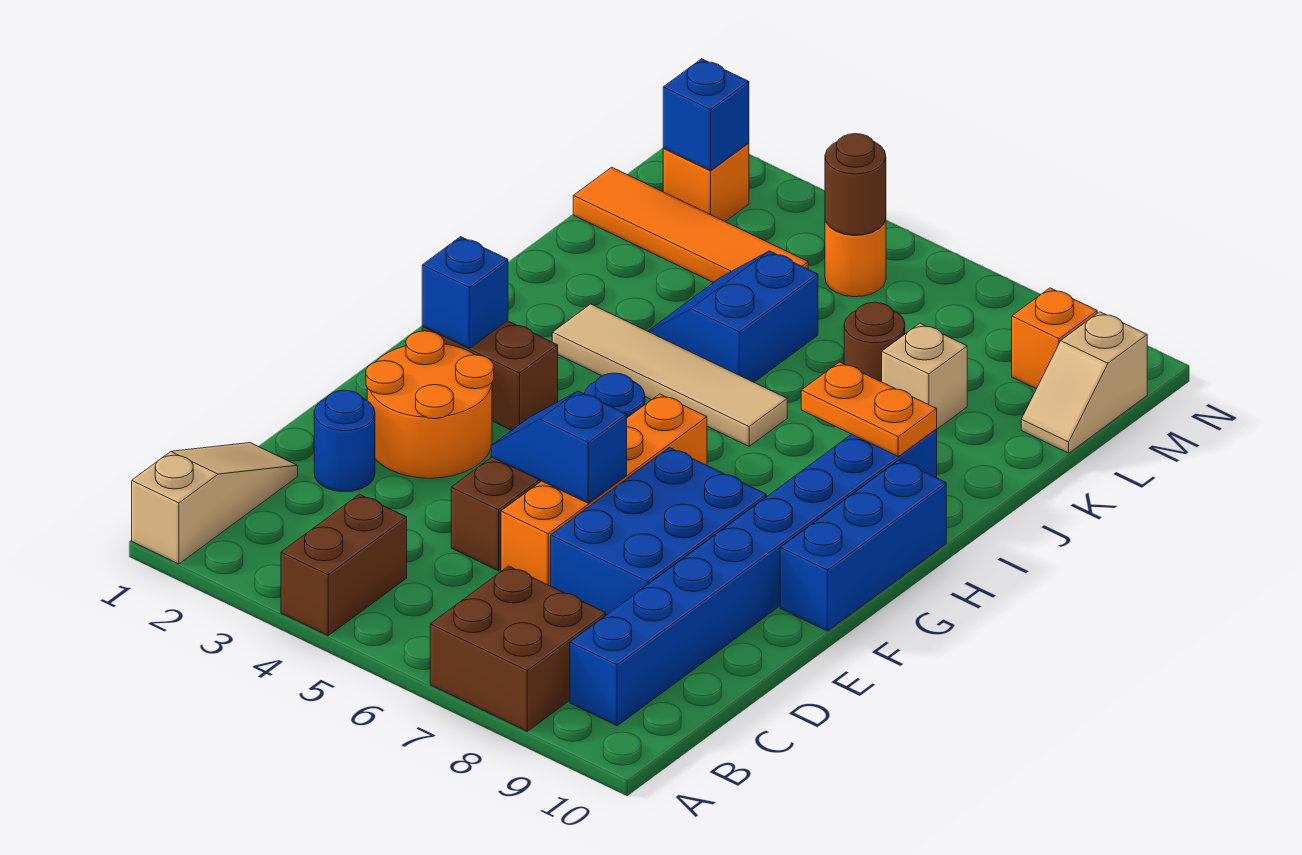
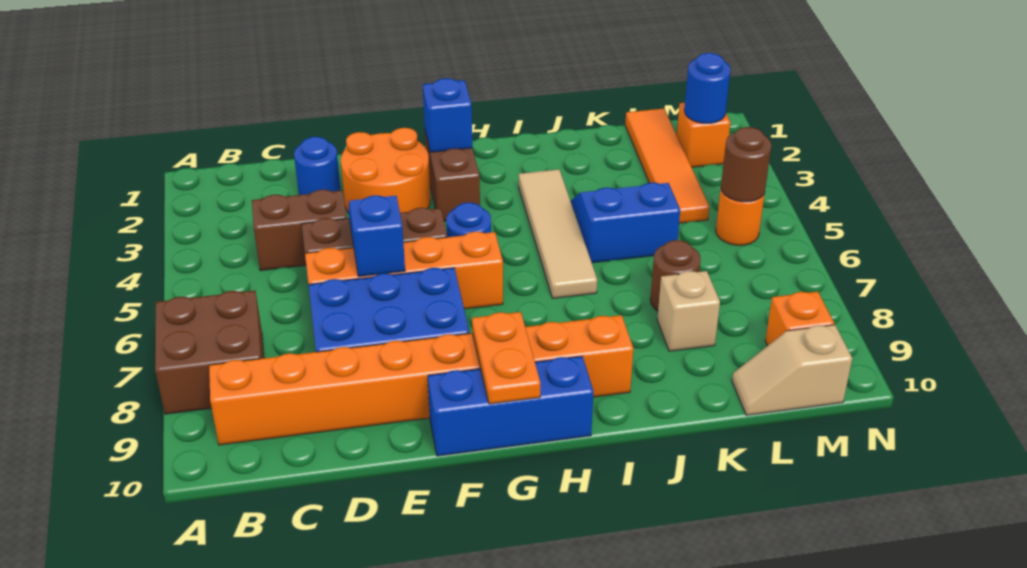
tan slope A1:C1 level 1 top A -> none
brown brick A4:B4 level 1 -> brown brick C4:D4 level 1
blue brick B9:I9 level 1 -> orange brick B9:I9 level 1
orange plate I8:I9 level 2 -> orange plate G9:G10 level 2
blue brick M2 level 2 -> blue round brick M2 level 2

